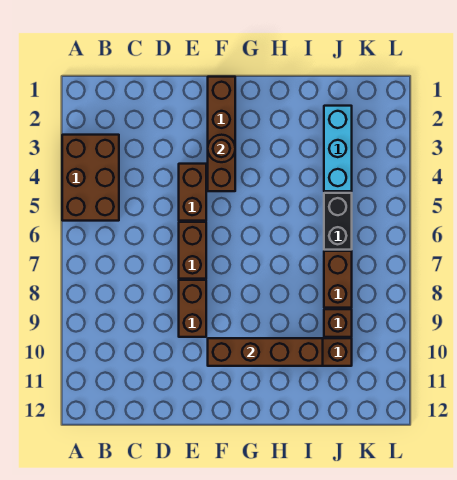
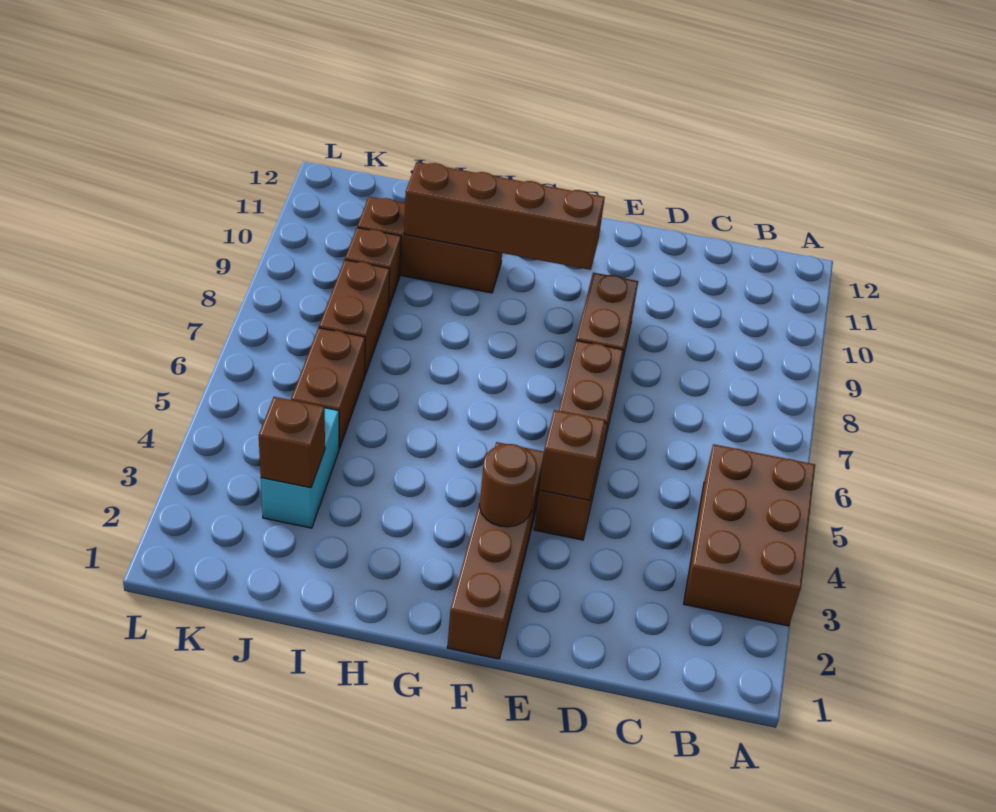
none -> brown brick E4 level 2
cyan brick J2:J4 level 1 -> cyan brick J3:J4 level 1
none -> brown brick J3 level 2
black brick J5:J6 level 1 -> brown brick J5:J6 level 1

